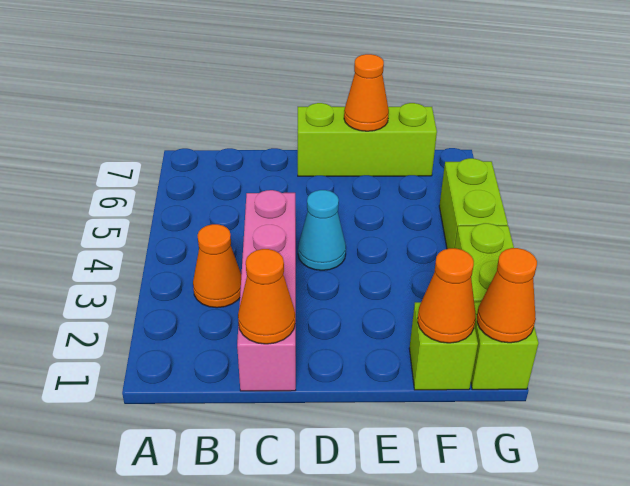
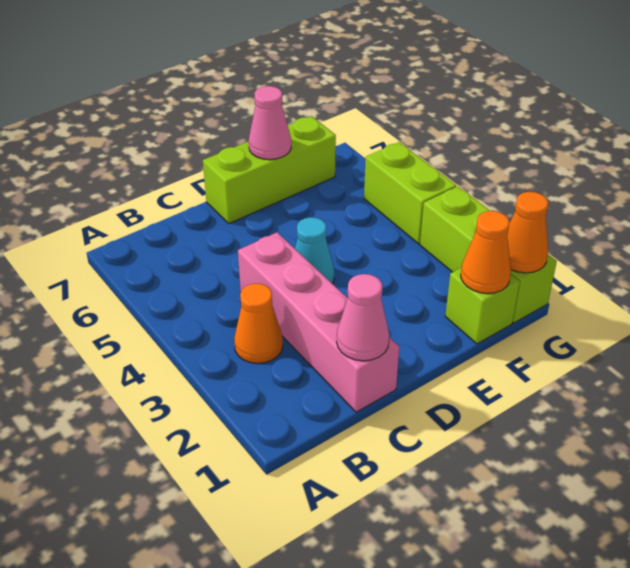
orange cone C1 level 2 -> pink cone C1 level 2
orange cone E7 level 2 -> pink cone E7 level 2

